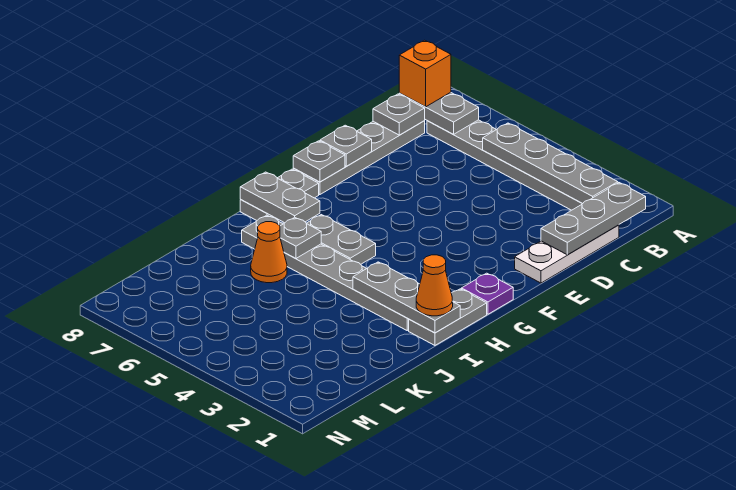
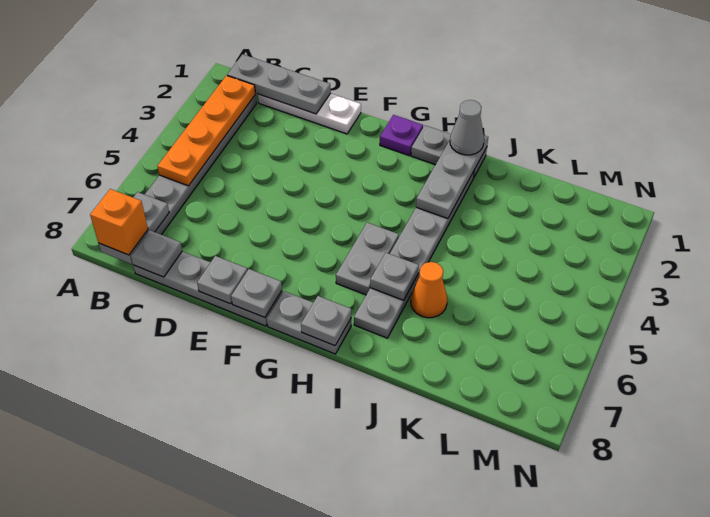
grey plate B2:B5 level 2 -> orange plate B2:B5 level 2
grey plate H7:H8 level 2 -> grey plate H8 level 2
orange cone I1 level 3 -> grey cone I1 level 3

